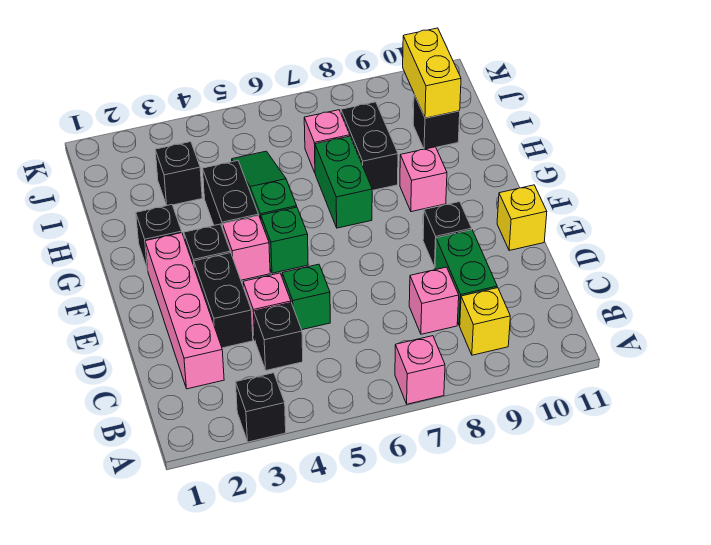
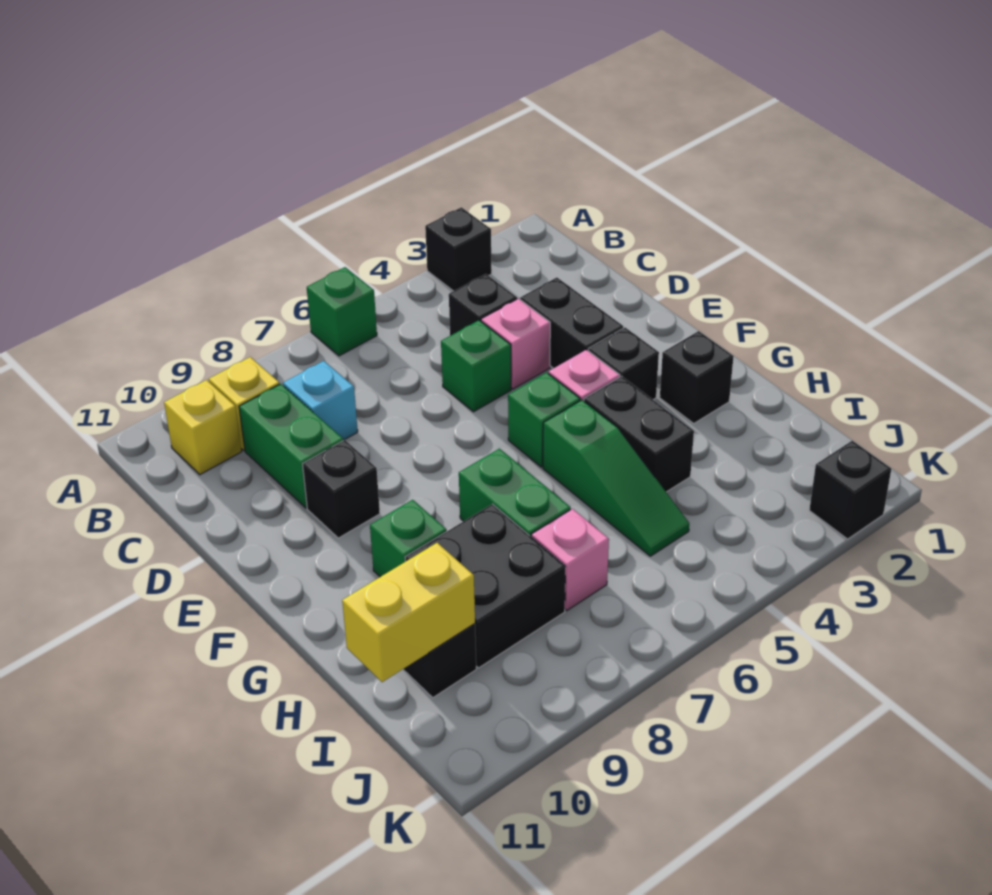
none -> green brick A6 level 1
pink brick A7 level 1 -> none
pink brick C2:F2 level 1 -> none
pink brick C8 level 1 -> cyan brick C8 level 1
yellow brick E11 level 1 -> yellow brick B10 level 1
pink brick G9 level 1 -> green brick G9 level 1
black brick H8:I8 level 1 -> black brick H8:I9 level 1
black brick I3 level 1 -> black brick K2 level 1
yellow brick I10:J10 level 2 -> yellow brick I10:I11 level 2

